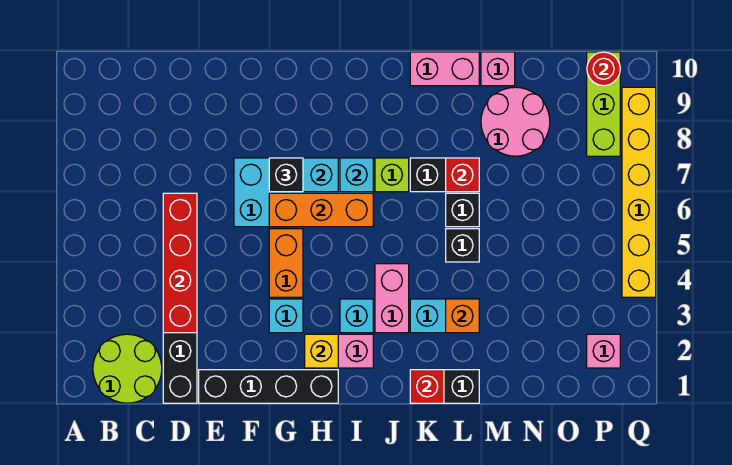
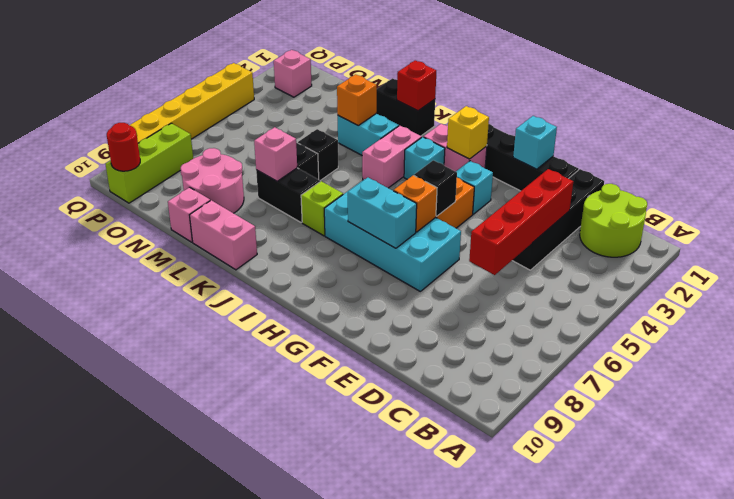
orange brick G6:I6 level 2 -> orange brick G6 level 2
black brick G7 level 3 -> black brick G5 level 2
cyan brick I7 level 2 -> cyan brick F1 level 2
red brick L7 level 2 -> pink brick L7 level 2

